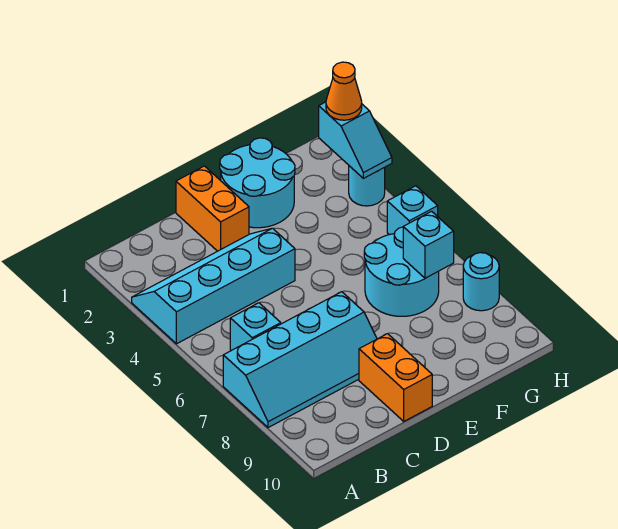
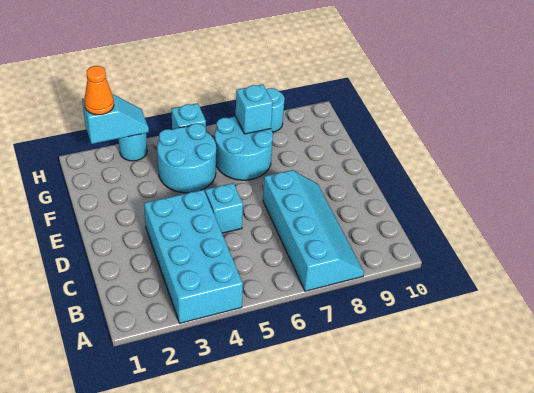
cyan slope A3:D4 level 1 top 4 -> cyan brick A3:D4 level 1
cyan brick B6 level 1 -> cyan brick D5 level 1
orange brick D1:D2 level 1 -> none
orange brick D9:D10 level 1 -> none
cyan round brick E1:F2 level 1 -> cyan round brick F4:G5 level 1

